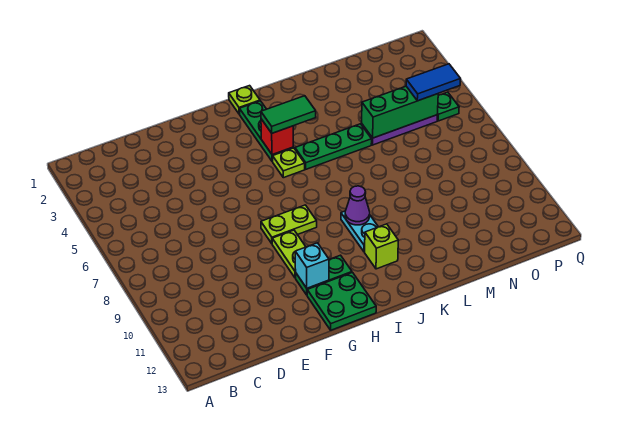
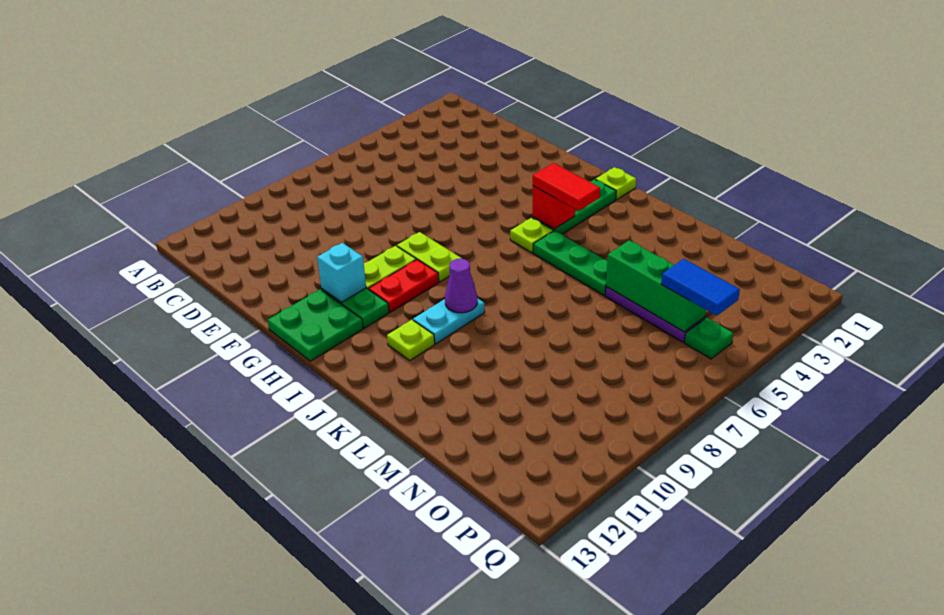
none -> red plate H9:H10 level 1
green tile I4:J4 level 3 -> red tile I4:J4 level 3
lime brick J11 level 1 -> lime plate J11 level 1

